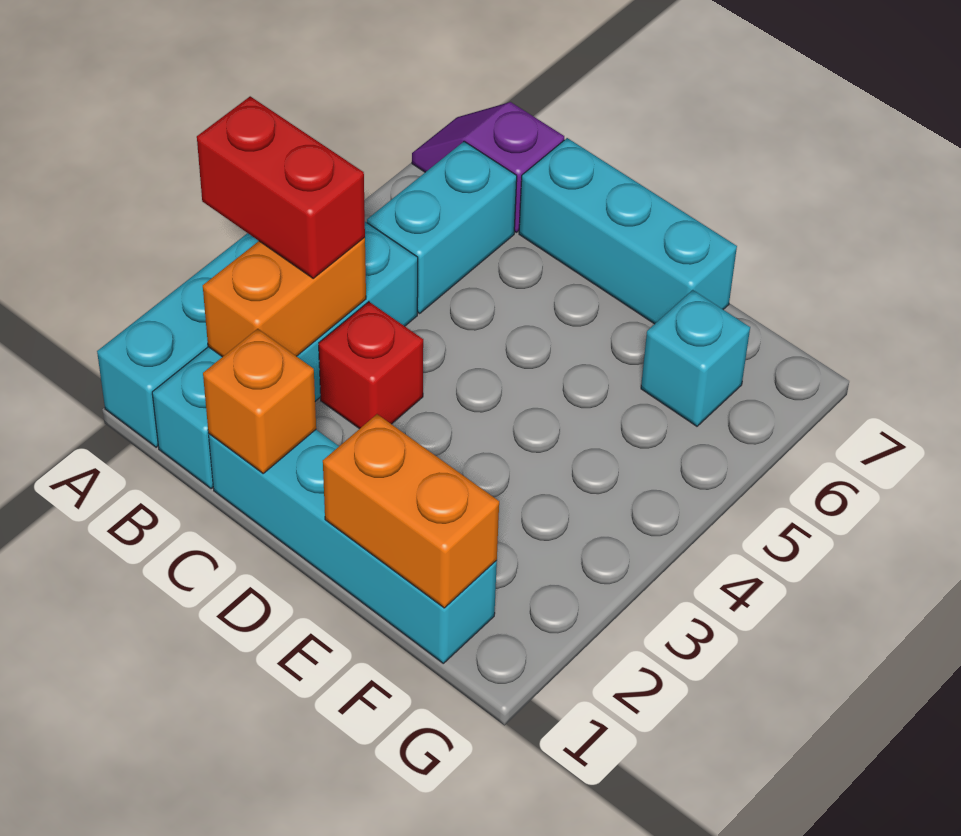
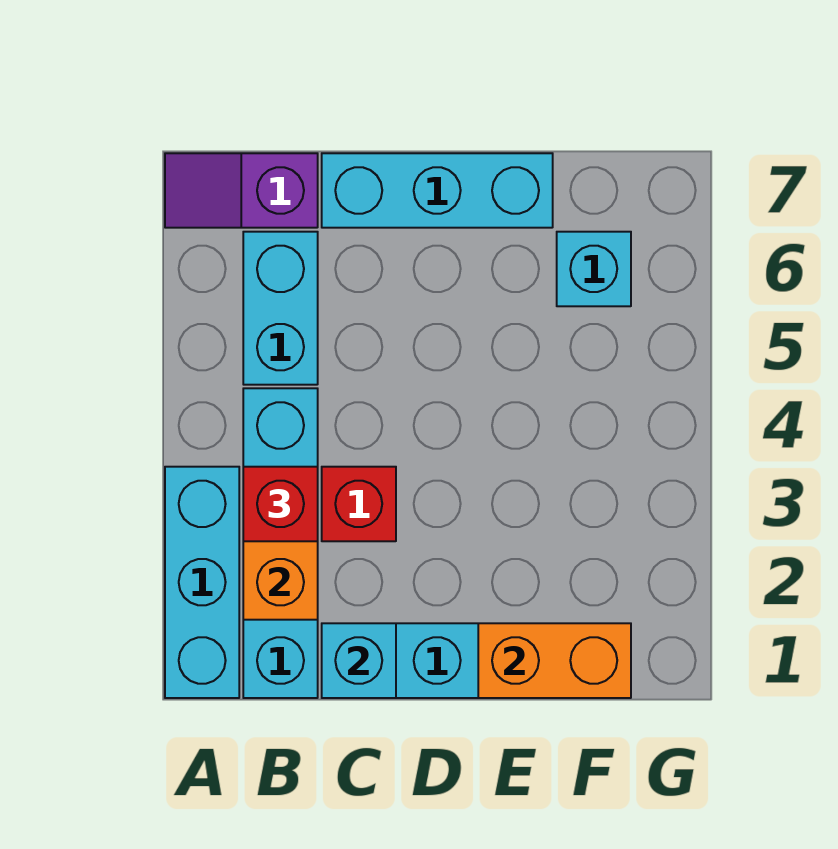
red brick A3:B3 level 3 -> red brick B3 level 3
orange brick C1 level 2 -> cyan brick C1 level 2

